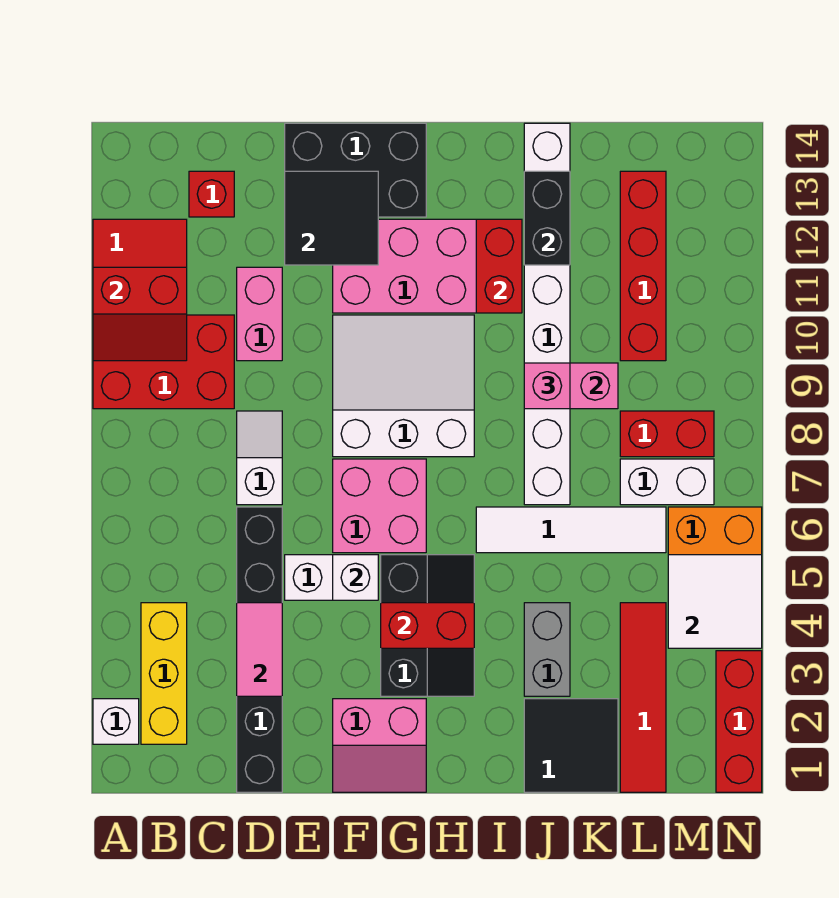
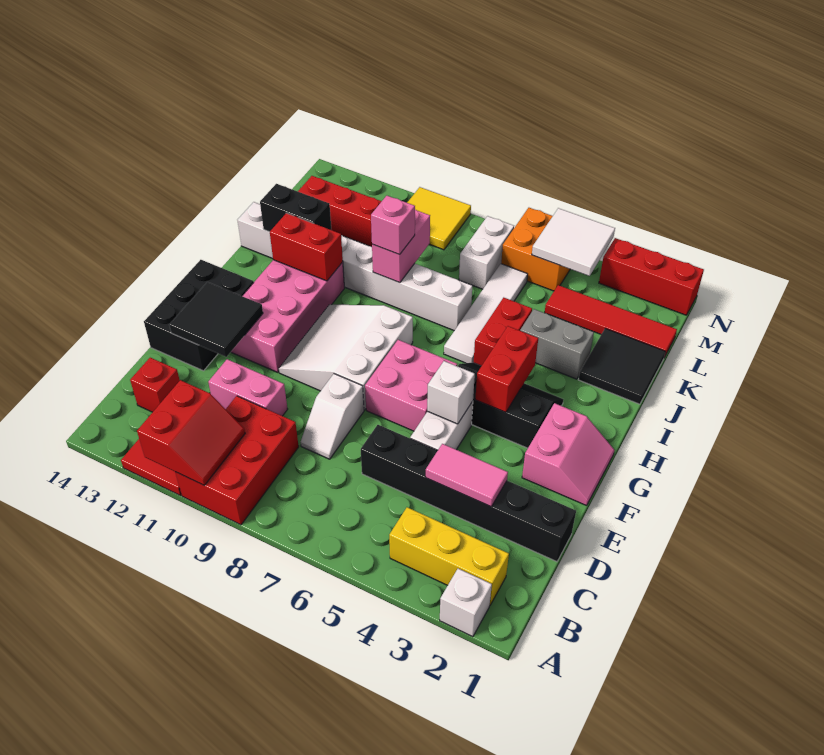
white slope D7:D8 level 1 top 7 -> white slope D8:E8 level 1 top E
red brick L8:M8 level 1 -> red brick I5:J5 level 1
none -> yellow tile M9:N10 level 1

